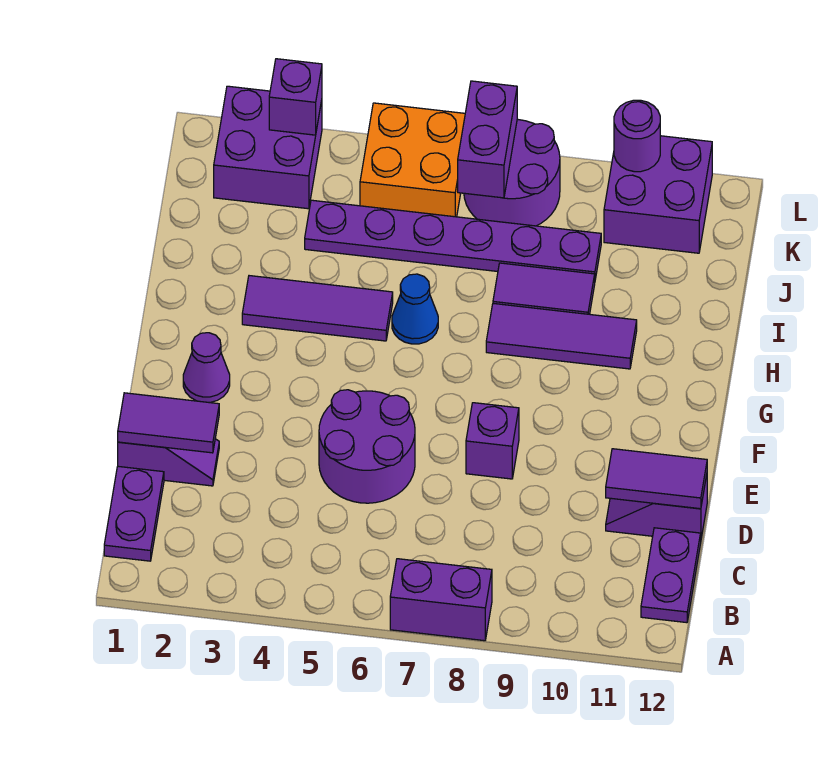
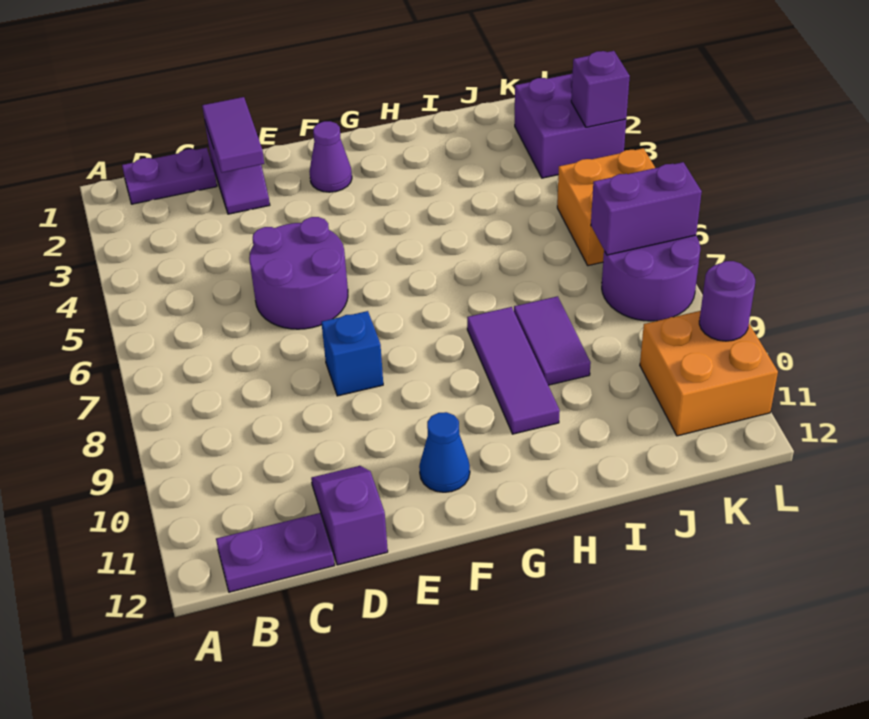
purple brick A7:A8 level 1 -> none
purple tile D11:D12 level 2 -> none
purple brick E8 level 1 -> blue brick E8 level 1
purple tile H3:H5 level 1 -> none
blue cone H6 level 1 -> blue cone F11 level 1
purple plate J4:J9 level 1 -> none
purple brick K10:L11 level 1 -> orange brick K10:L11 level 1

